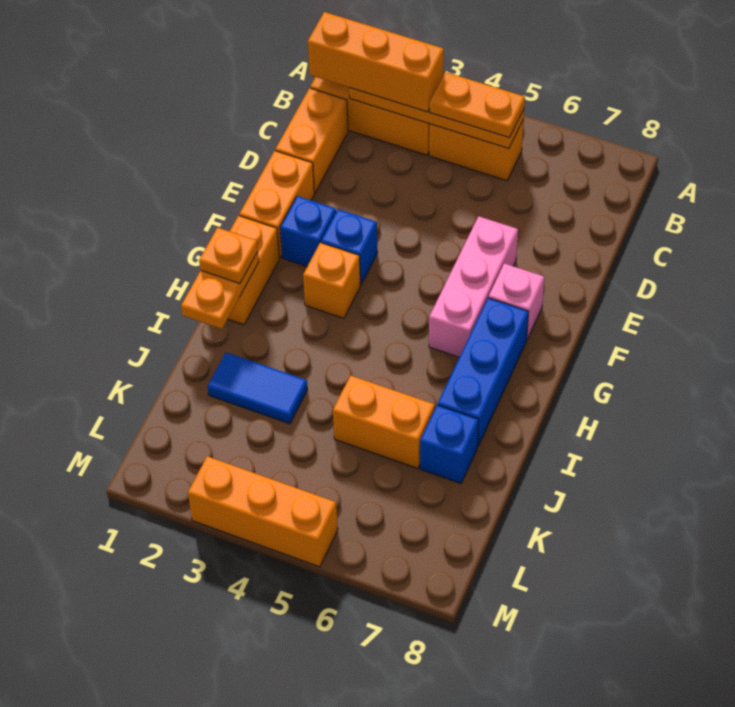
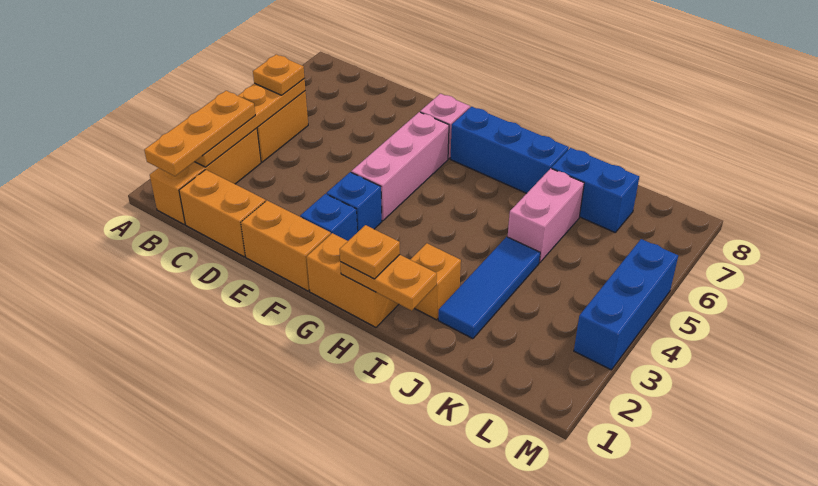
orange brick B1:B3 level 3 -> orange plate B1:B3 level 3
orange plate B4:B5 level 3 -> orange plate B5 level 3
pink brick E6:G6 level 1 -> pink brick F4:F6 level 1
orange brick G3 level 1 -> orange brick I2 level 1
blue tile J2:J3 level 1 -> blue tile J2:J4 level 1
orange brick J5:J6 level 1 -> pink brick J5:J6 level 1
blue brick J7 level 1 -> blue brick J7:K7 level 1
orange brick M3:M5 level 1 -> blue brick M3:M5 level 1

